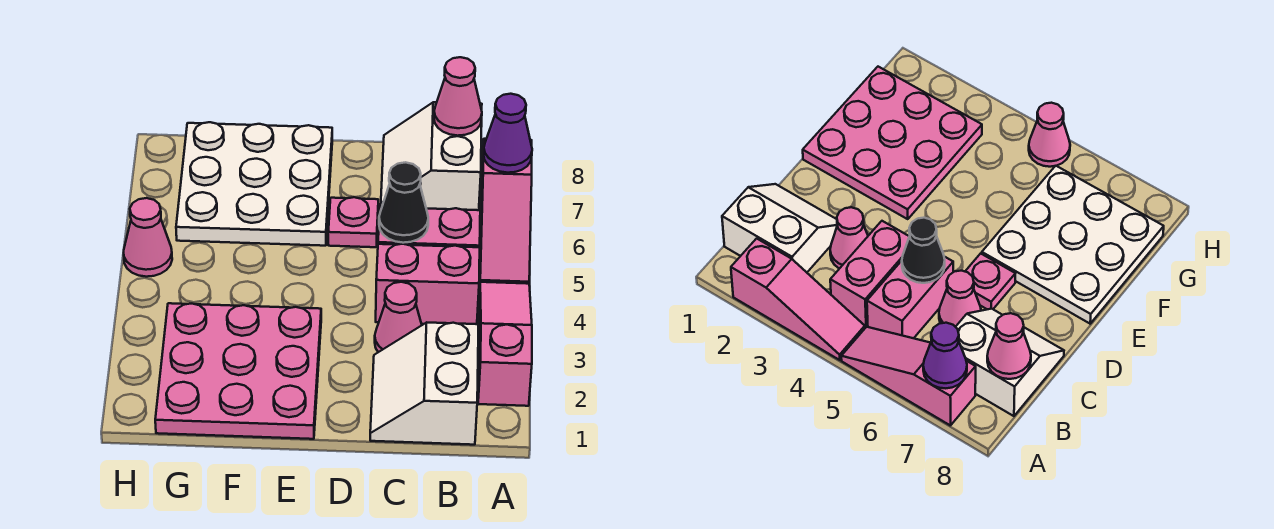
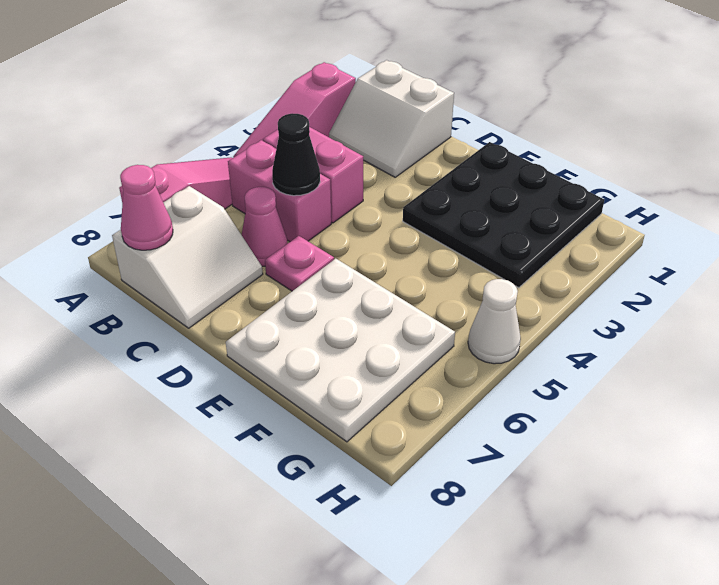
purple cone A7 level 2 -> none
white slope B1:C2 level 1 top B -> white slope B1:C2 level 1 top 1
pink cone C3 level 1 -> none
pink plate E1:G3 level 1 -> black plate E1:G3 level 1
pink cone H5 level 1 -> white cone H5 level 1

